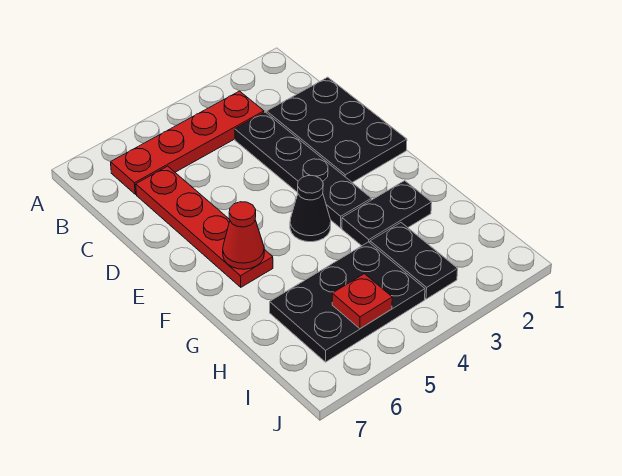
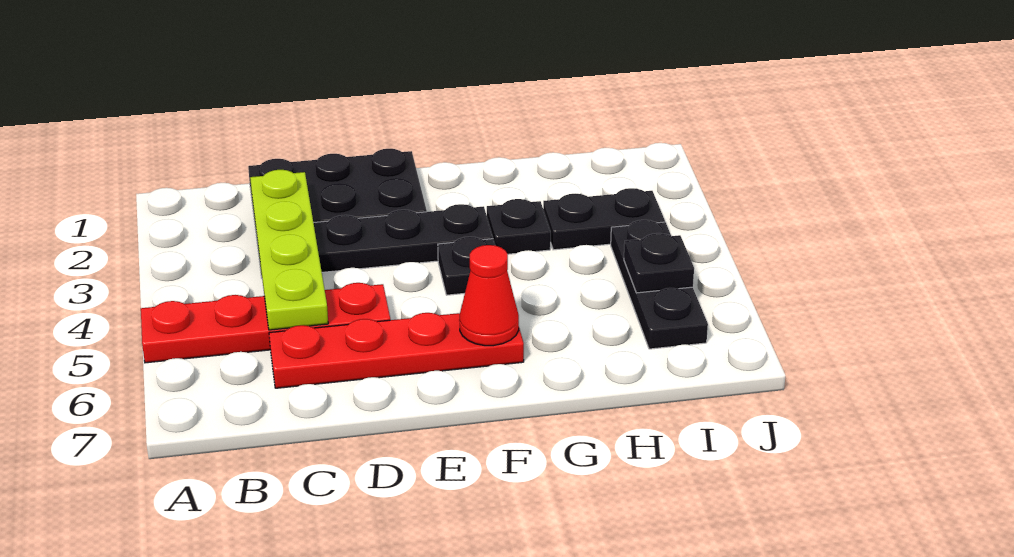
red plate B3:B6 level 1 -> red plate A5:D5 level 1
none -> lime plate C2:C5 level 2
black cone F4 level 1 -> black plate F4 level 1
black plate G2:G3 level 1 -> black plate G3 level 1
black plate H4:I6 level 1 -> black plate I4:I6 level 1
red plate I5 level 2 -> black plate I5 level 2

